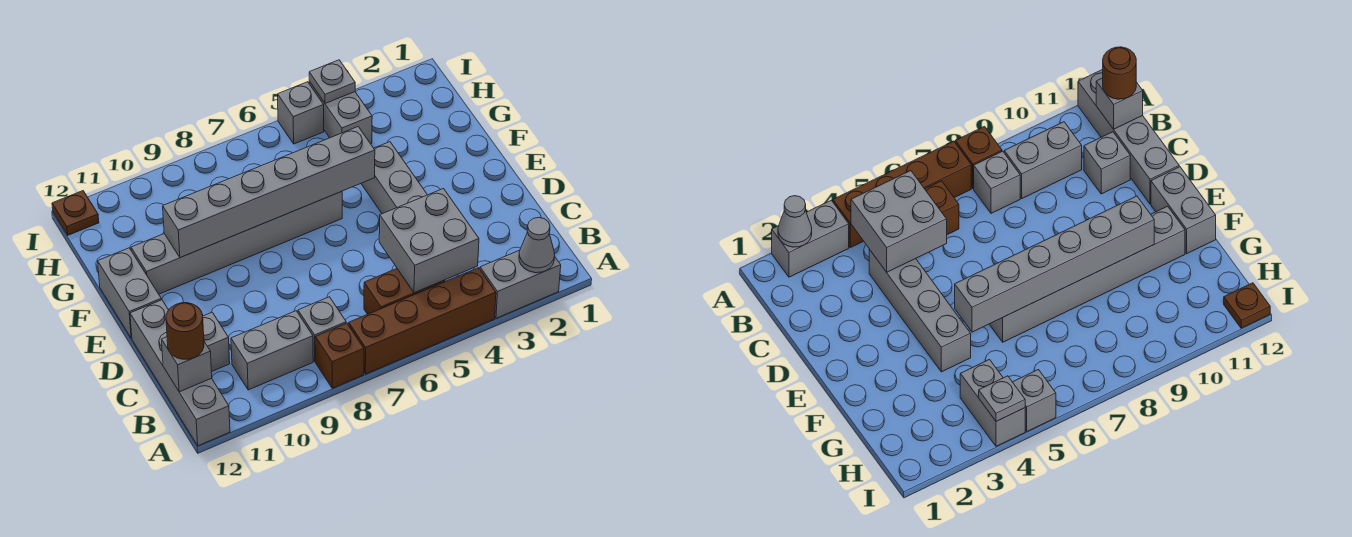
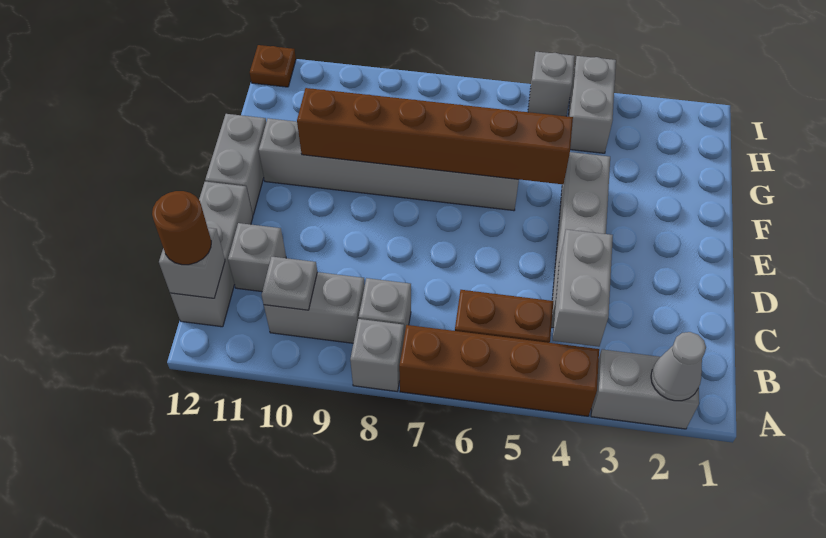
brown brick A8 level 1 -> grey brick A8 level 1
grey brick A12:D12 level 1 -> grey brick B12:D12 level 1
grey brick B4:C5 level 2 -> grey brick B4:C4 level 2
grey brick F5:F10 level 2 -> brown brick F5:F10 level 2
grey plate I4 level 2 -> grey plate B10 level 2

